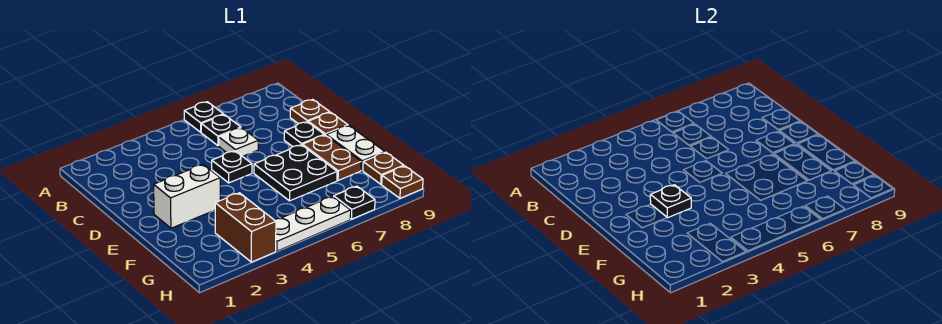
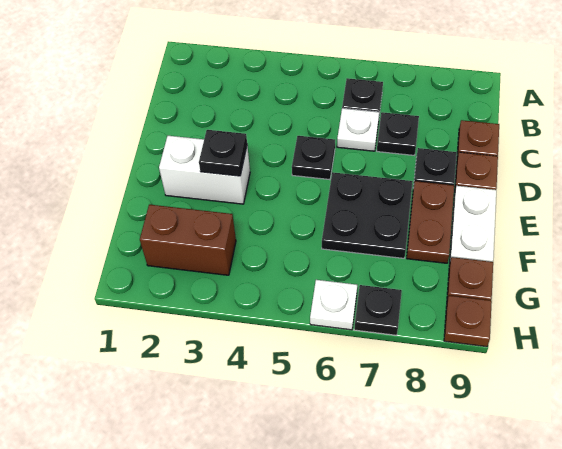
black plate A6 level 1 -> black plate C7 level 1
brown brick G3:H3 level 1 -> brown brick G2:G3 level 1
white plate H4:H6 level 1 -> white plate H6 level 1

